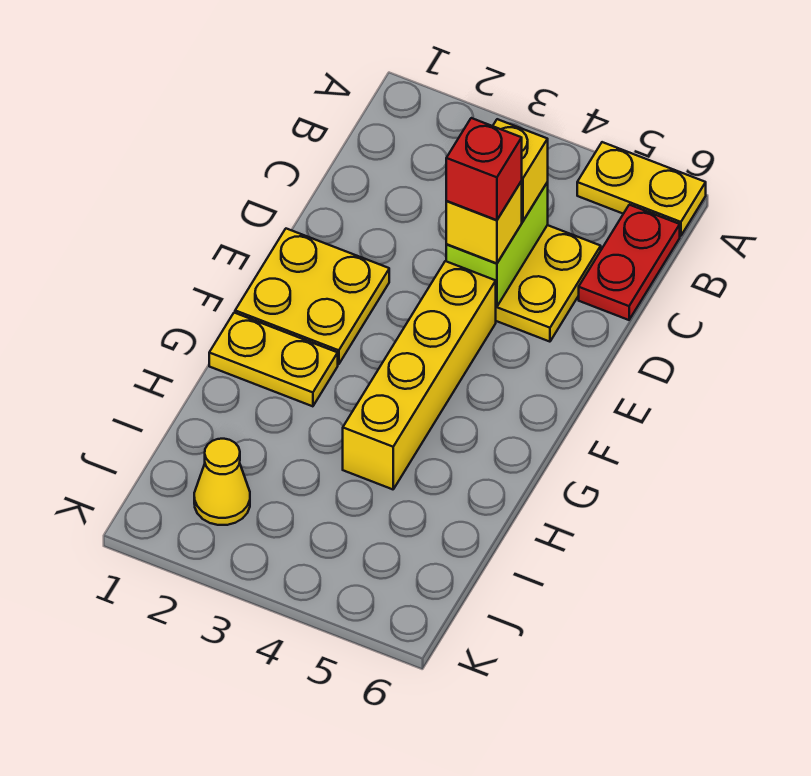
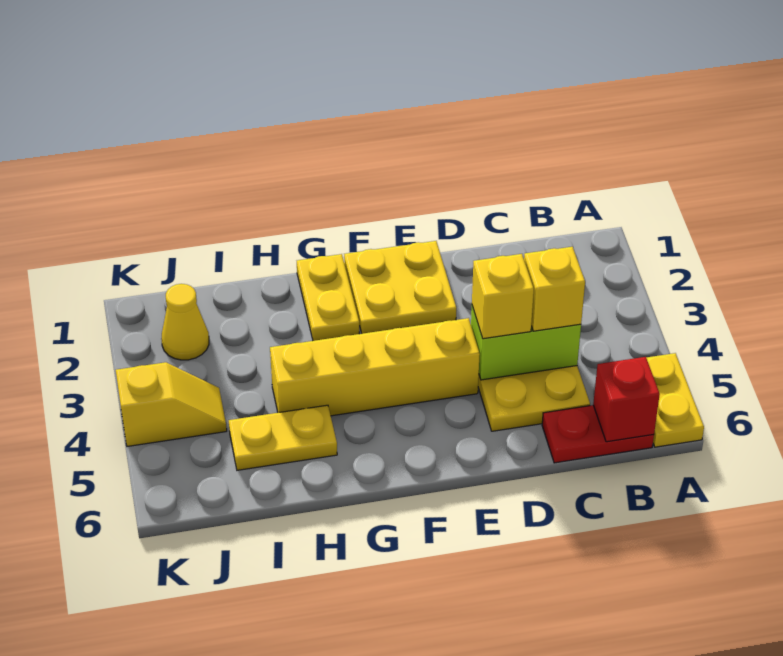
red brick D4 level 4 -> red brick B6 level 2
none -> yellow plate H5:I5 level 1
none -> yellow slope J4:K4 level 1 top K

